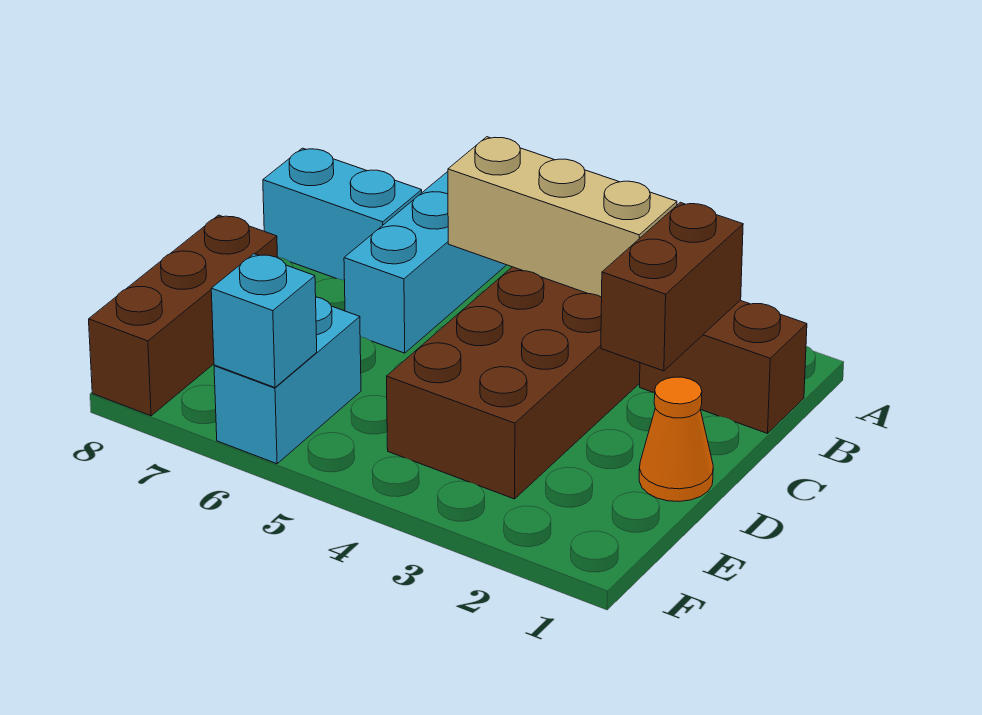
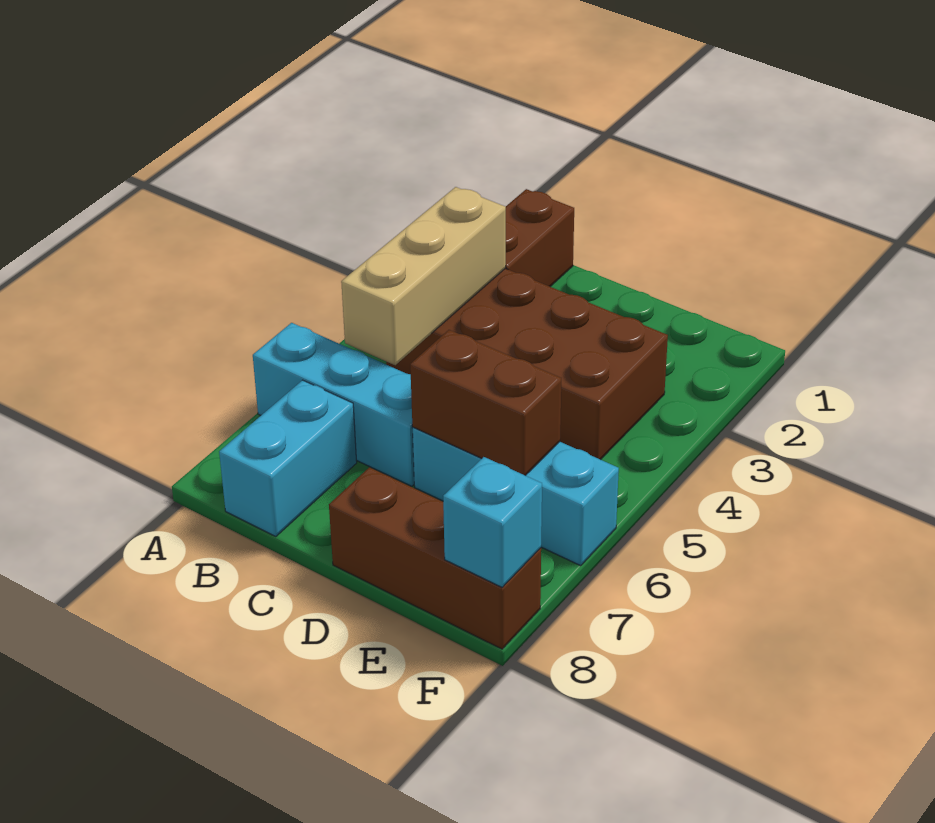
brown brick B2:C2 level 2 -> brown brick D6:E6 level 2
orange cone D1 level 1 -> none
cyan brick E6:F6 level 1 -> cyan brick D6:F6 level 1
cyan brick F6 level 2 -> cyan brick F8 level 2

